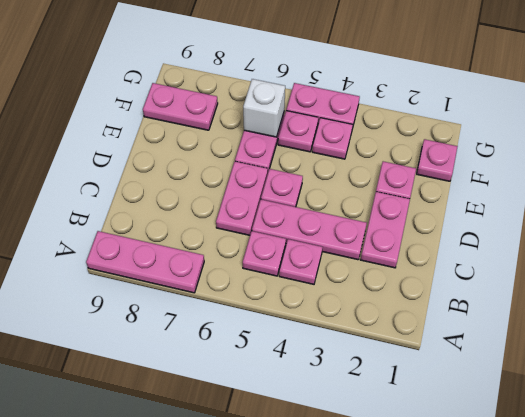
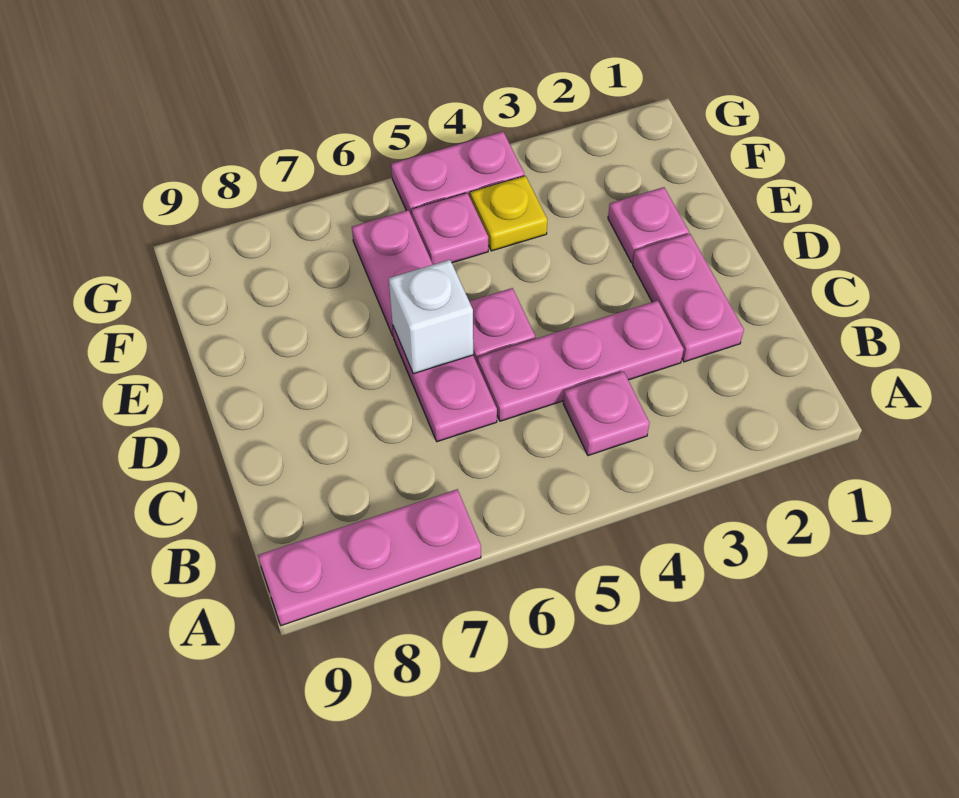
pink plate B5 level 1 -> none
pink plate F1 level 1 -> none
pink plate F4 level 1 -> yellow plate F4 level 1
white brick F6 level 2 -> white brick D6 level 2
pink plate F8:F9 level 1 -> none

